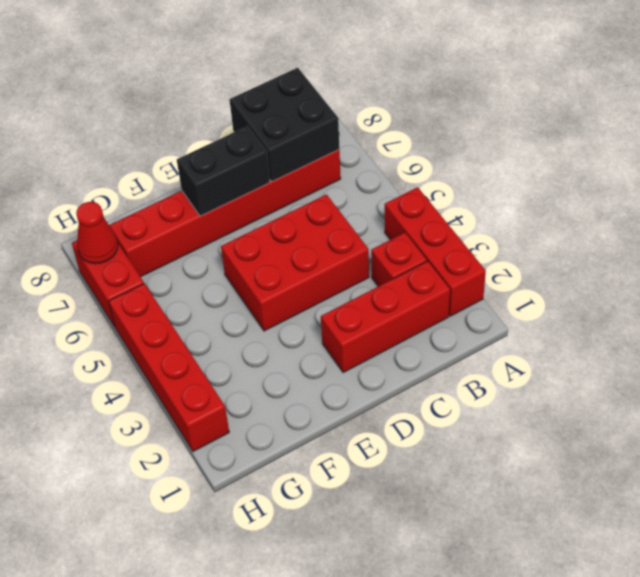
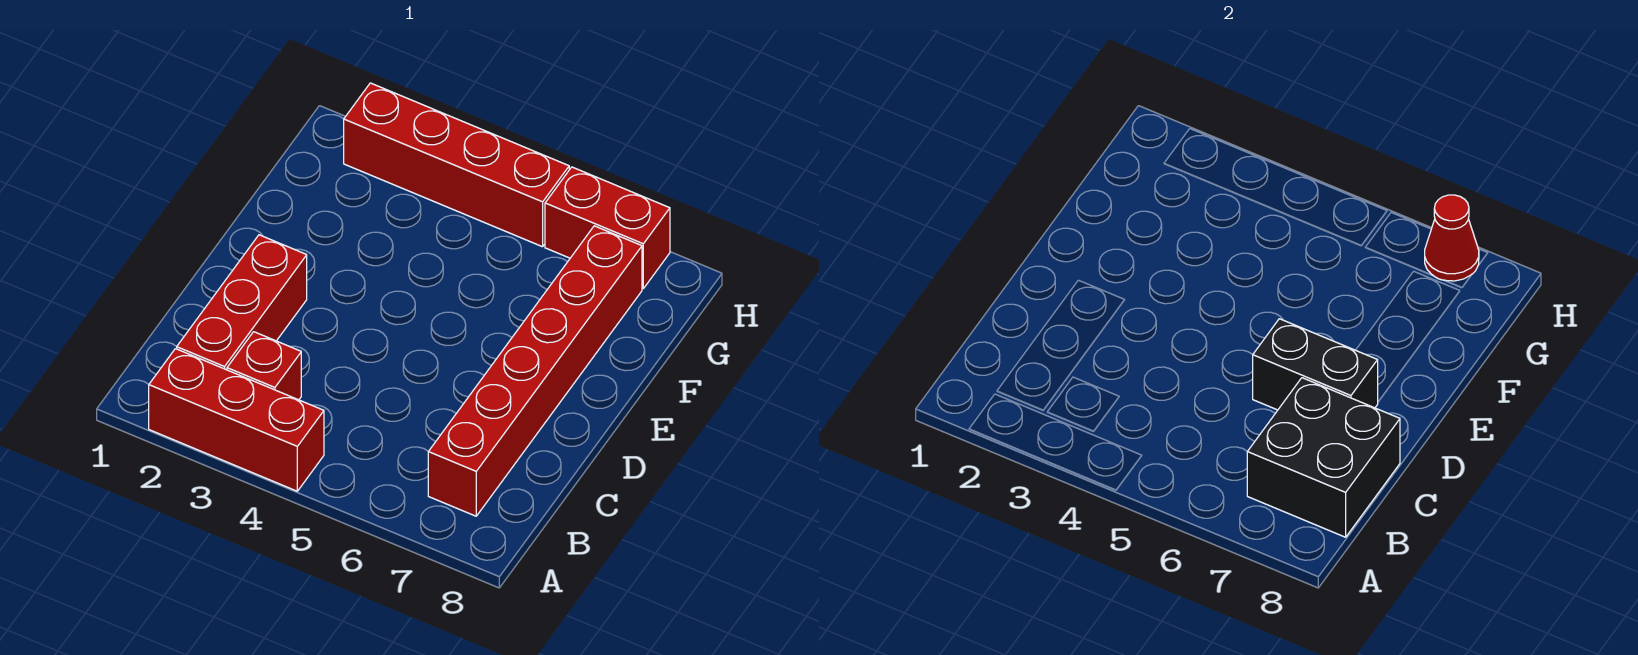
red brick C4:E5 level 1 -> none
black brick D7:E7 level 2 -> black brick D6:D7 level 2

